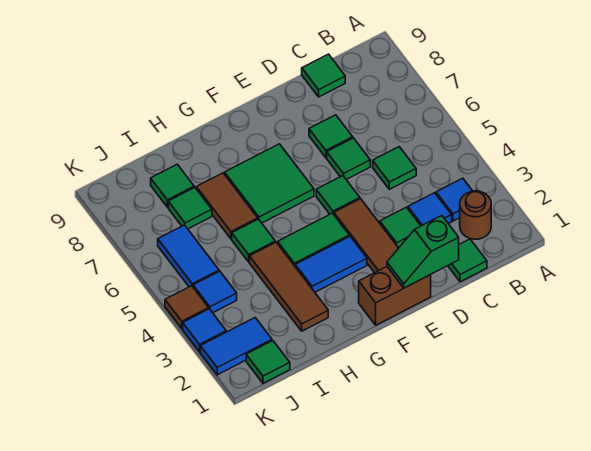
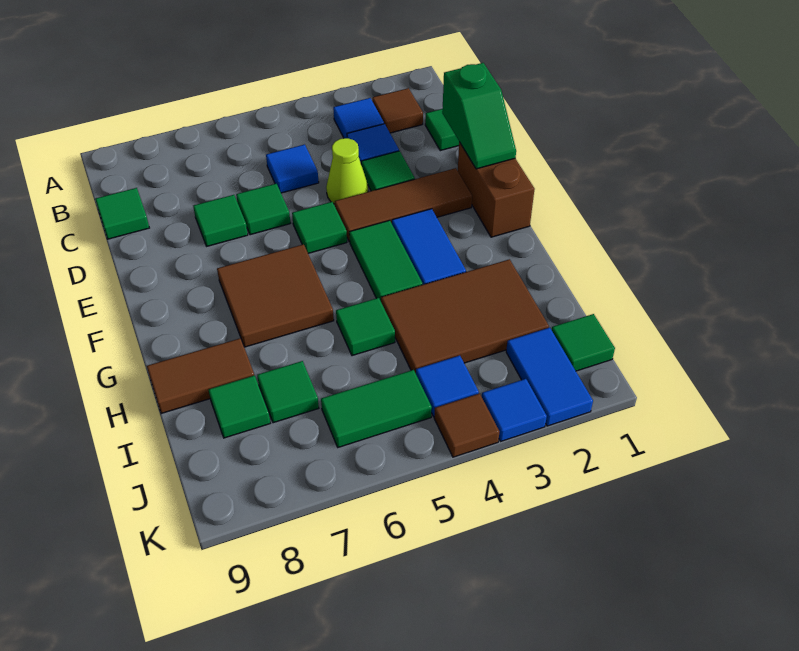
brown round brick B2 level 1 -> brown tile B2 level 1
green tile C5 level 1 -> blue tile C5 level 1
none -> lime cone D4 level 1
green tile F6:G7 level 1 -> brown tile F6:G7 level 1
brown tile H2:H4 level 1 -> brown tile H2:I4 level 1
brown tile H6:H7 level 1 -> brown tile H8:H9 level 1
blue tile J5:J6 level 1 -> green tile J5:J6 level 1

